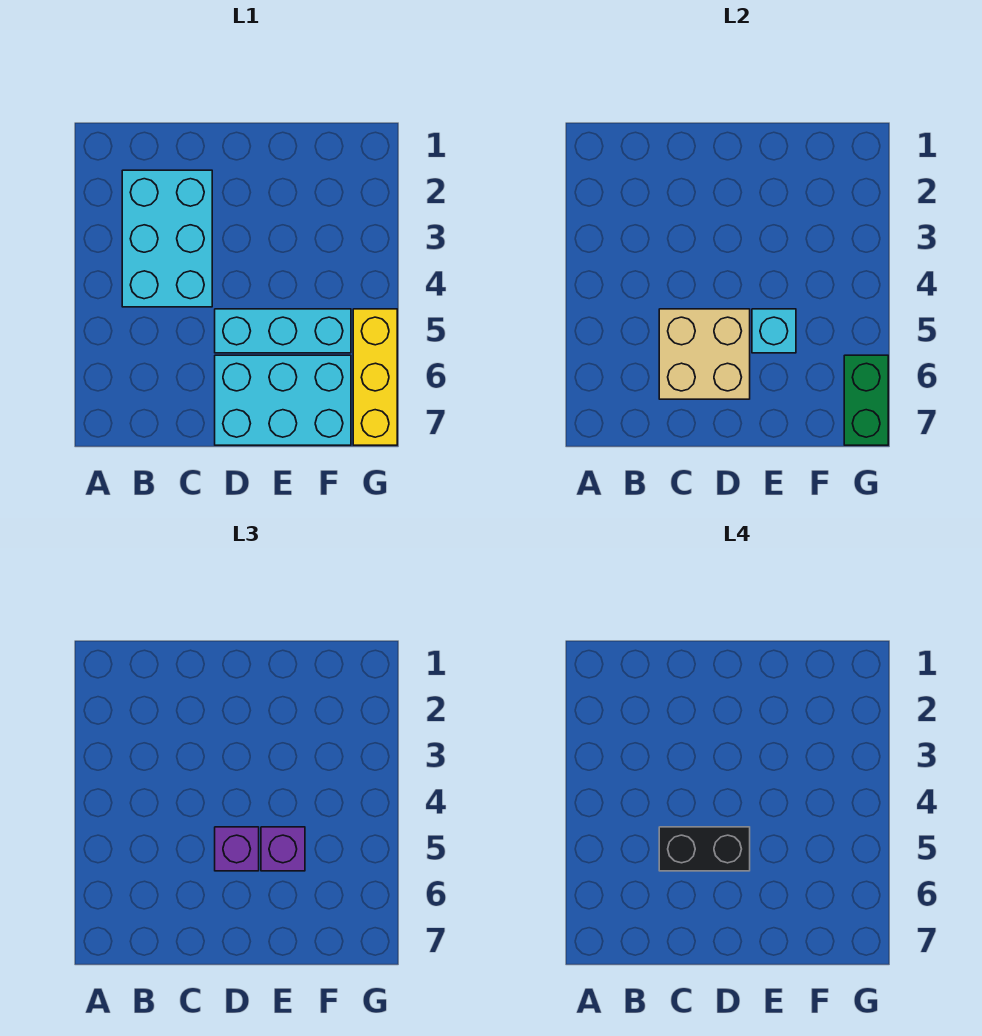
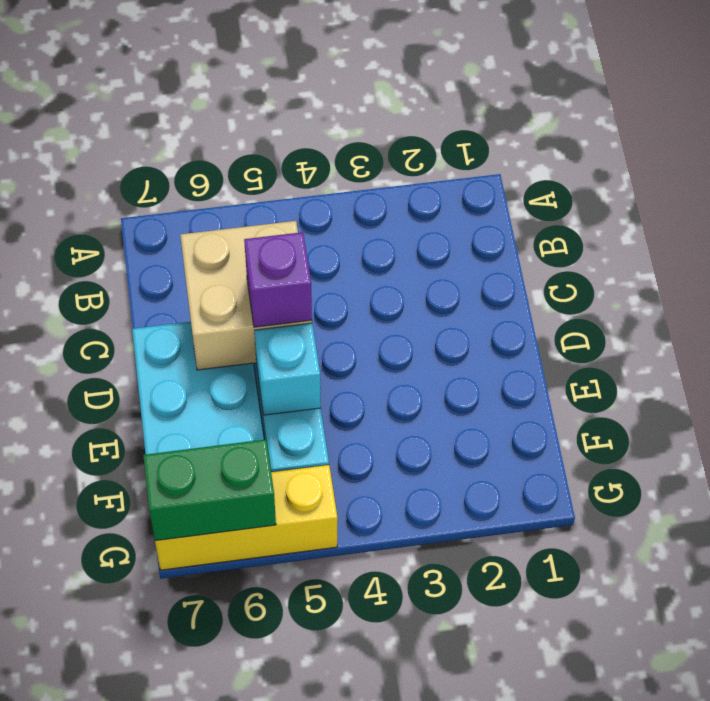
cyan brick B2:C4 level 1 -> none
black brick C5:D5 level 4 -> none
purple brick E5 level 3 -> none

